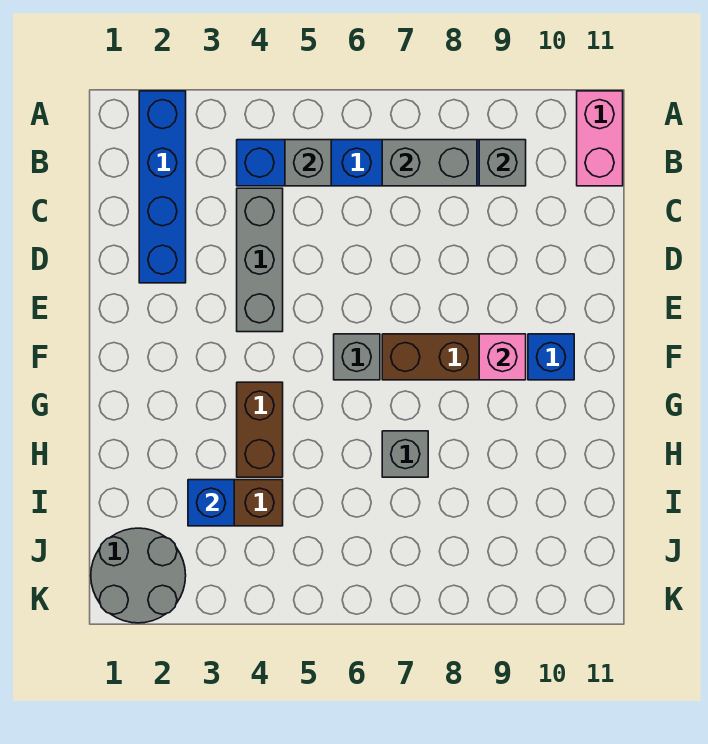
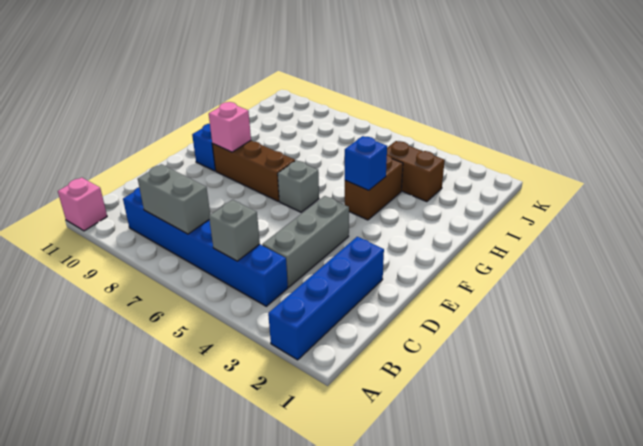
pink brick A11:B11 level 1 -> pink brick A11 level 1
grey brick B9 level 2 -> none
grey brick H7 level 1 -> none
blue brick I3 level 2 -> blue brick G4 level 2
grey round brick J1:K2 level 1 -> none

